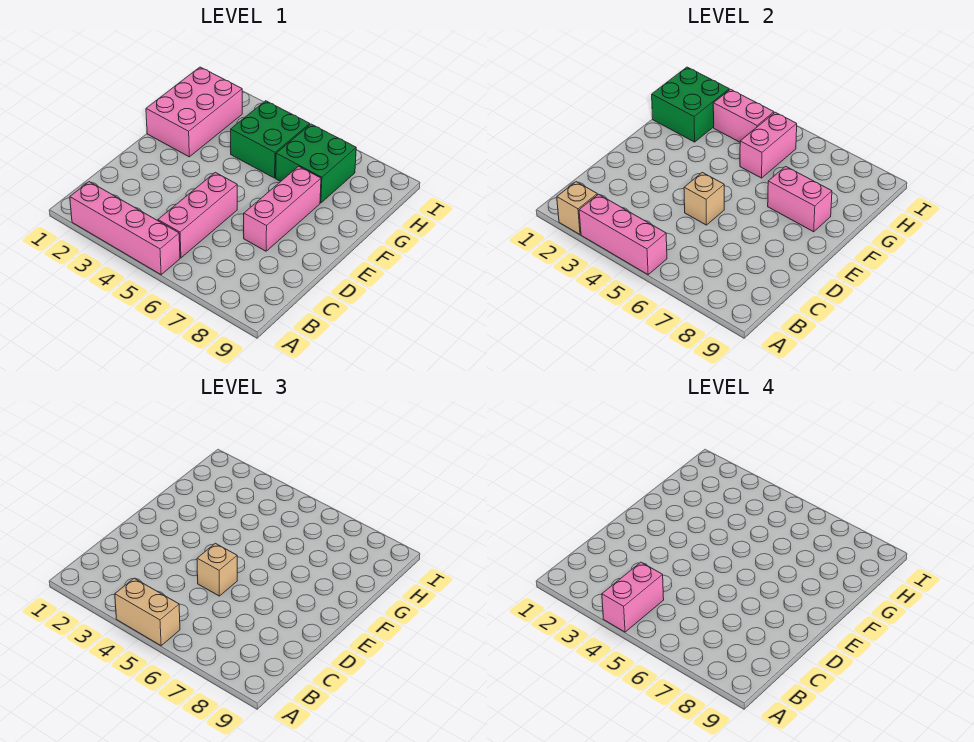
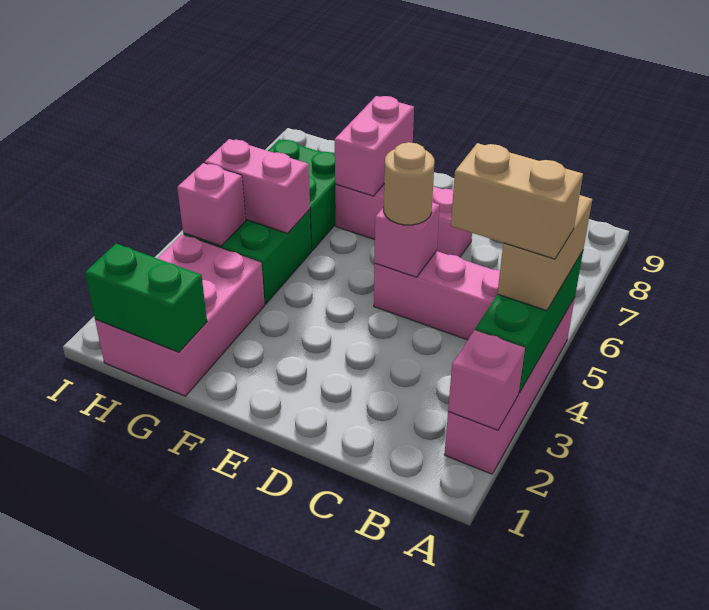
tan brick A2 level 2 -> pink brick A2 level 2
pink brick A3:A5 level 2 -> green brick A3:A5 level 2
pink brick A4:B4 level 4 -> tan brick A4:B4 level 4
tan brick D5 level 2 -> pink brick D5 level 2
tan brick D5 level 3 -> tan round brick D5 level 3
pink brick F1:H2 level 1 -> pink brick G1:H3 level 1
green brick G1:H2 level 2 -> green brick G1:H1 level 2
pink brick H3:H4 level 2 -> pink brick H4 level 2

